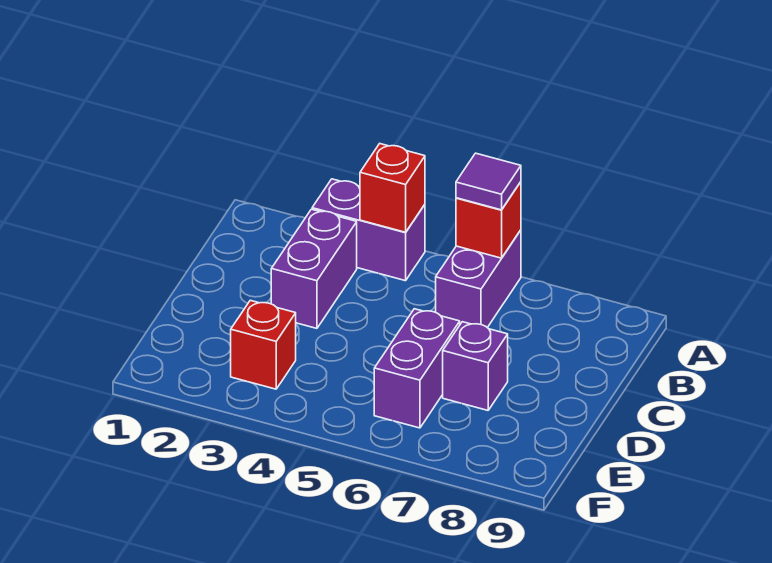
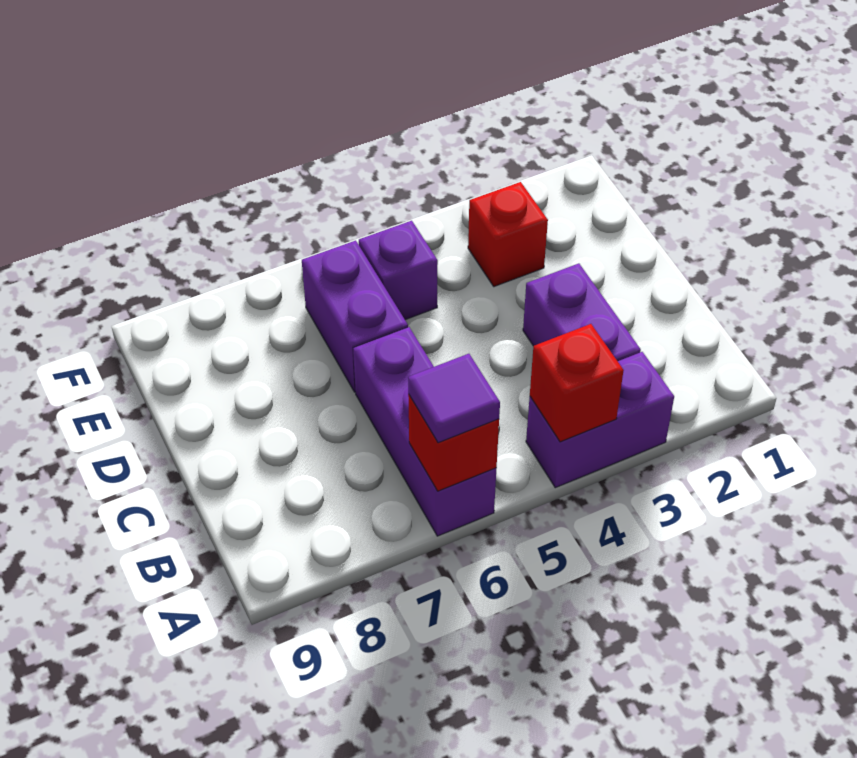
purple brick A6:B6 level 1 -> purple brick A6:C6 level 1
purple brick D7 level 1 -> purple brick E5 level 1

